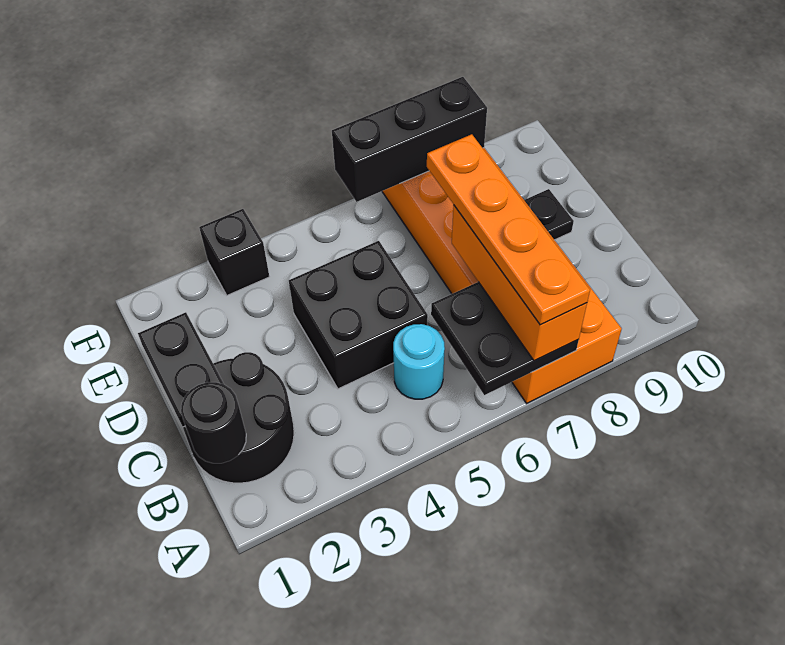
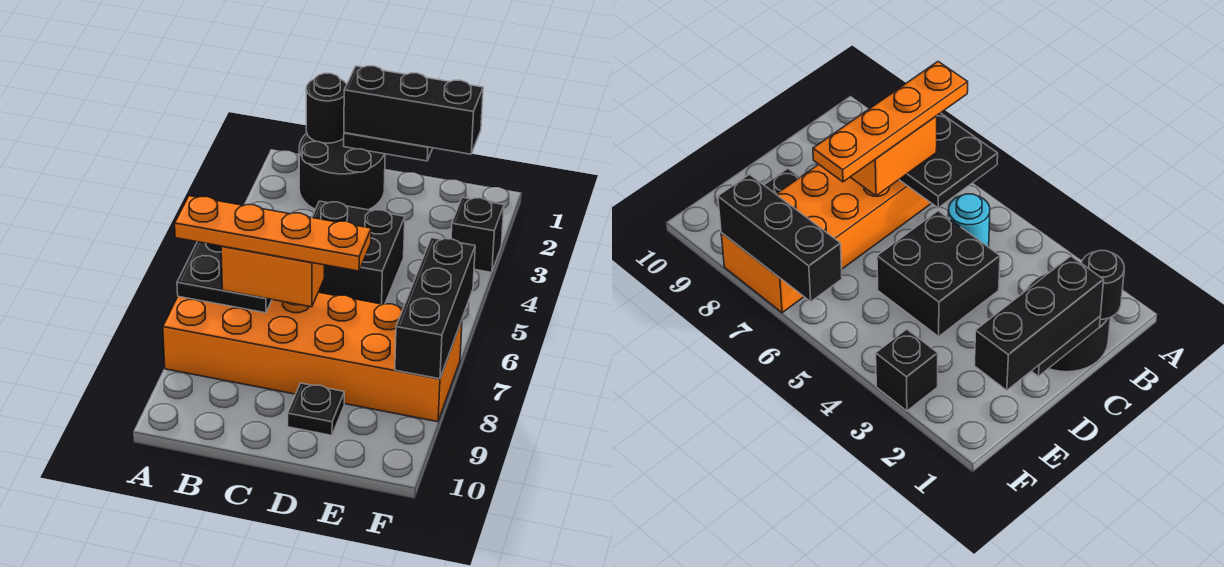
orange brick A7:C7 level 3 -> orange brick B7:C7 level 3
none -> black brick C1:E1 level 3

